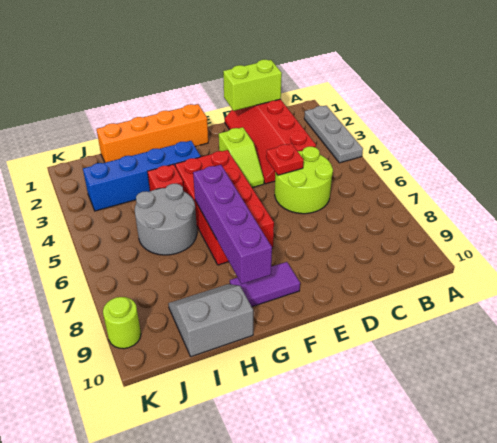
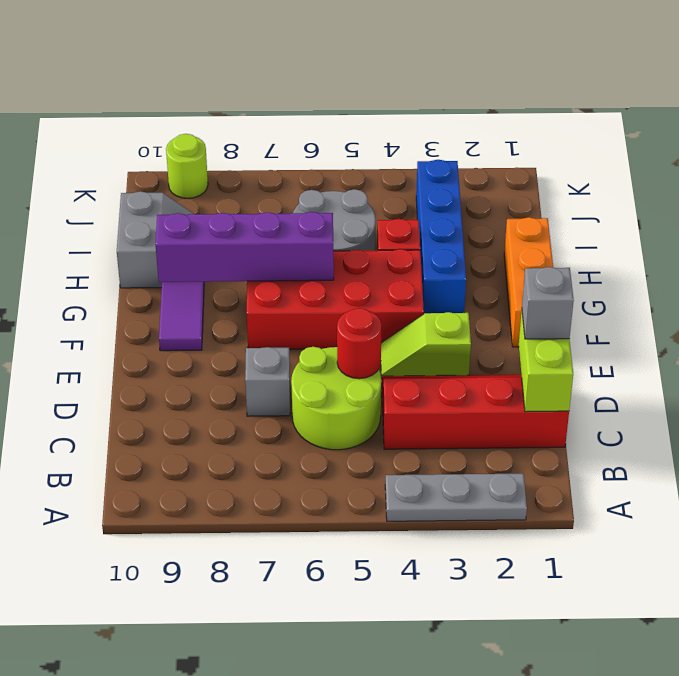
none -> grey brick D1 level 3
red plate D5 level 2 -> red round brick D5 level 2
none -> grey brick D7 level 1
orange brick F1:I1 level 1 -> orange brick F1:H1 level 1

